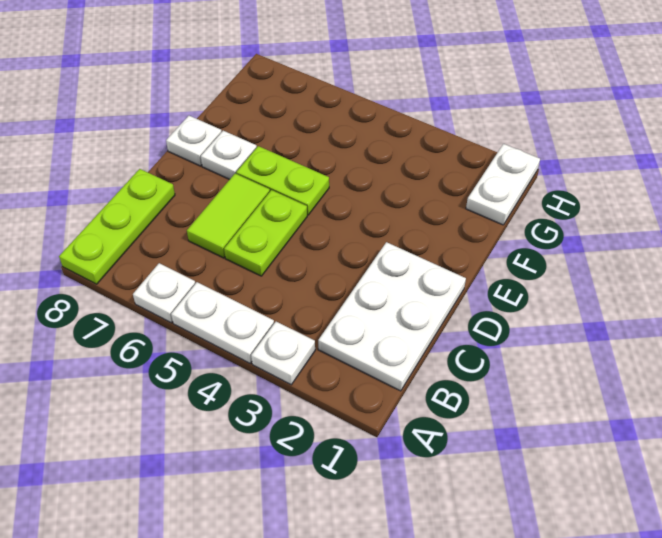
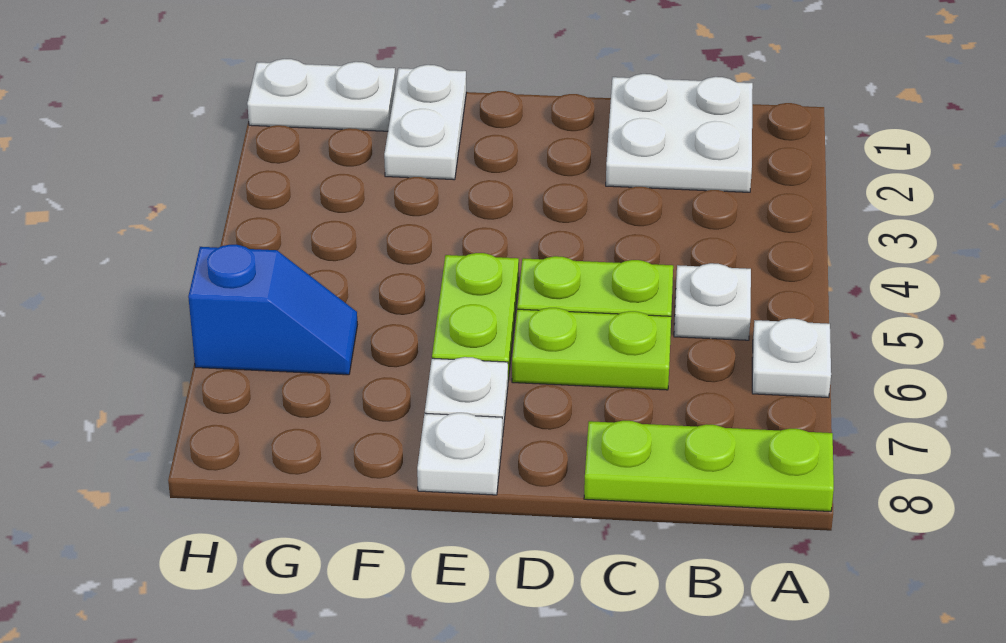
white plate A3 level 1 -> white plate B5 level 1
white plate A4:A5 level 1 -> white plate F1:F2 level 1
white plate B1:D2 level 1 -> white plate B1:C2 level 1
lime tile C6:D6 level 1 -> lime plate C6:D6 level 1
none -> blue slope G6:H6 level 1 top H

